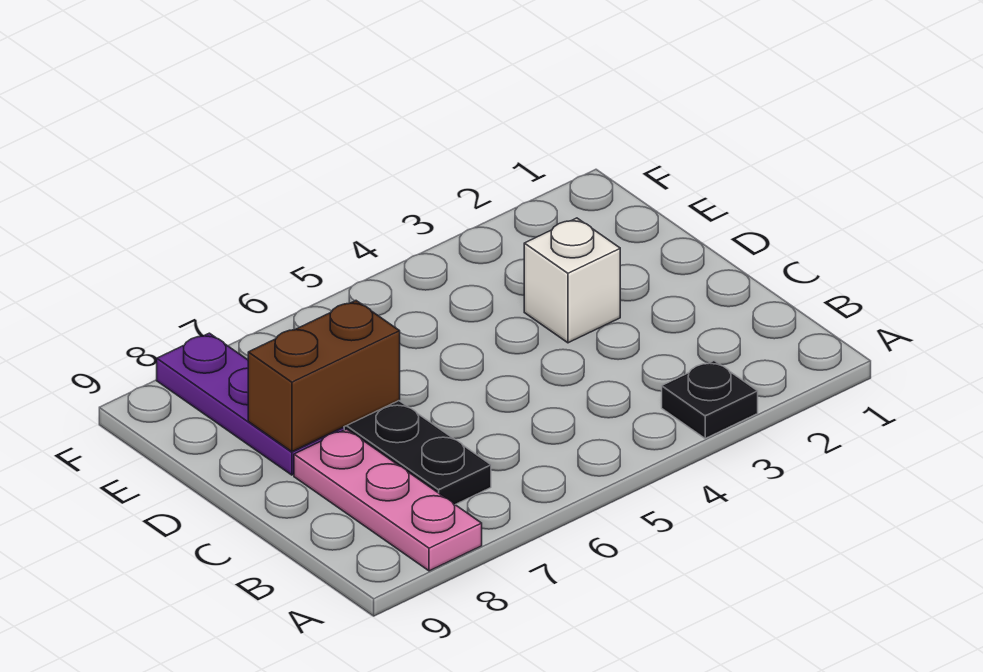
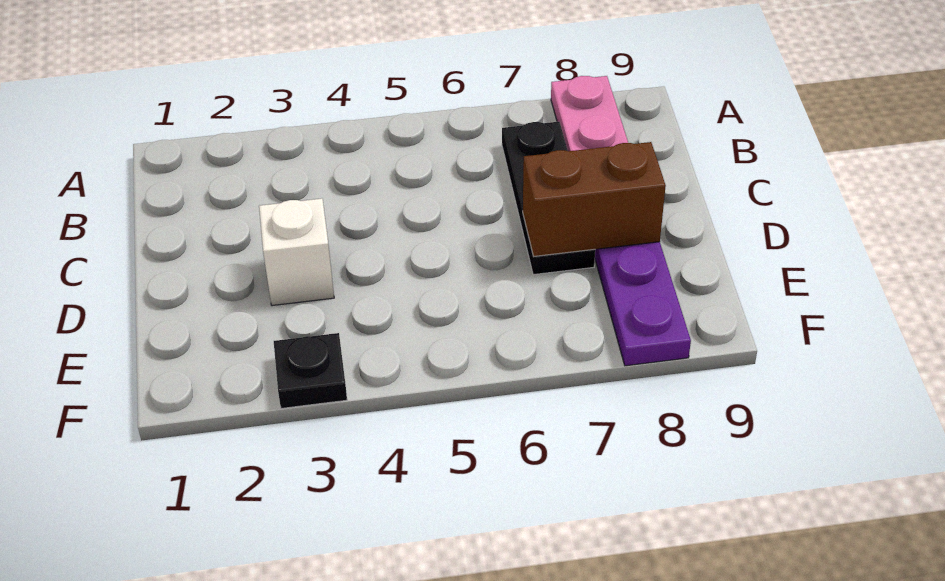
black plate A3 level 1 -> black plate F3 level 1

